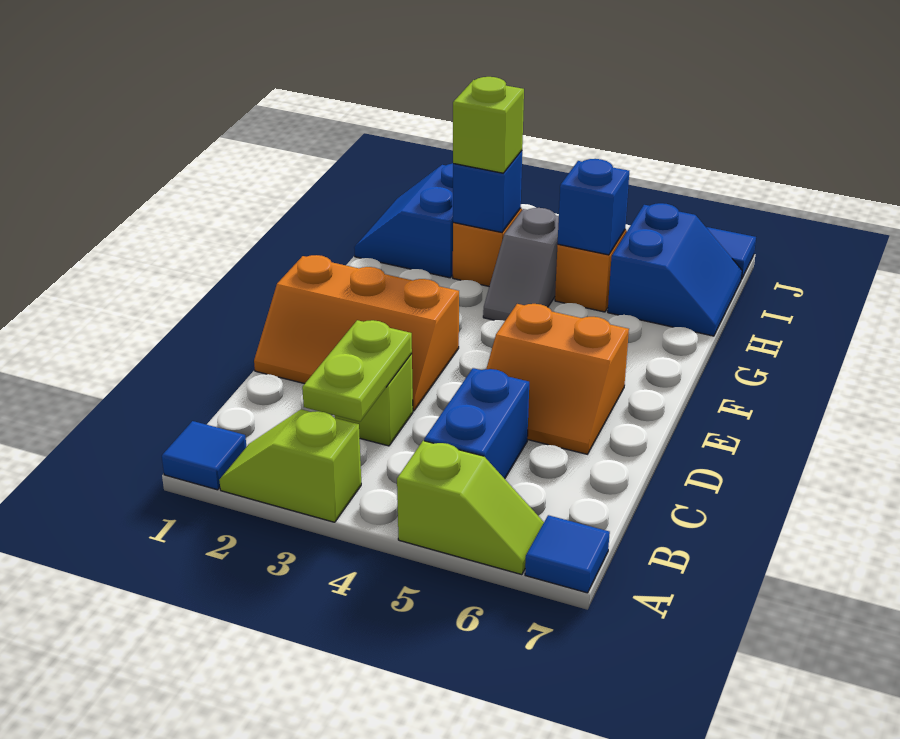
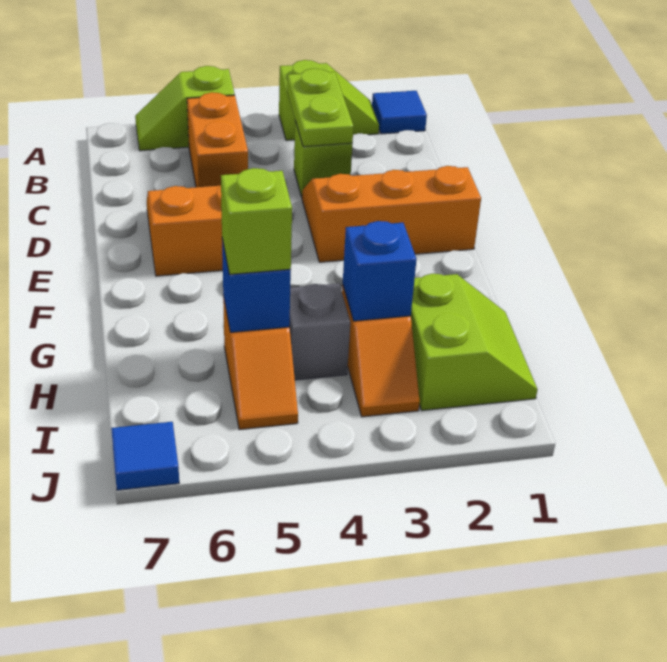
blue tile A7 level 1 -> none
blue brick B5:C5 level 1 -> orange brick B5:C5 level 1
blue slope H1:I2 level 1 top 2 -> lime slope H1:I2 level 1 top 2
lime brick H3 level 3 -> lime brick H5 level 3
blue slope H6:I7 level 1 top 6 -> none

